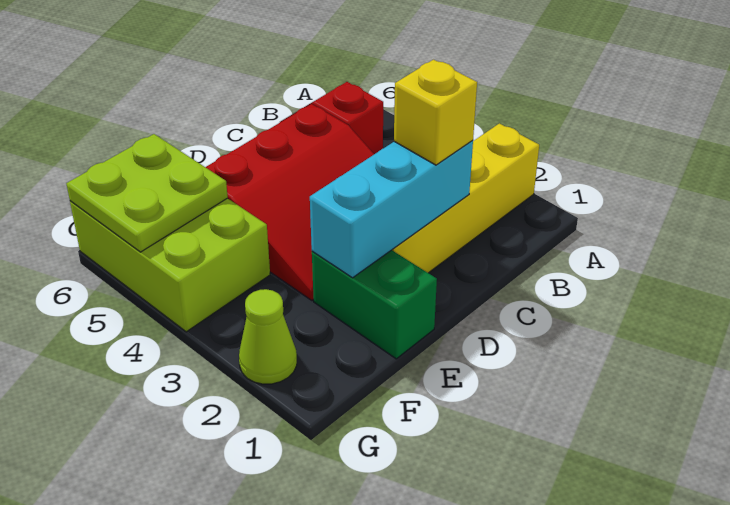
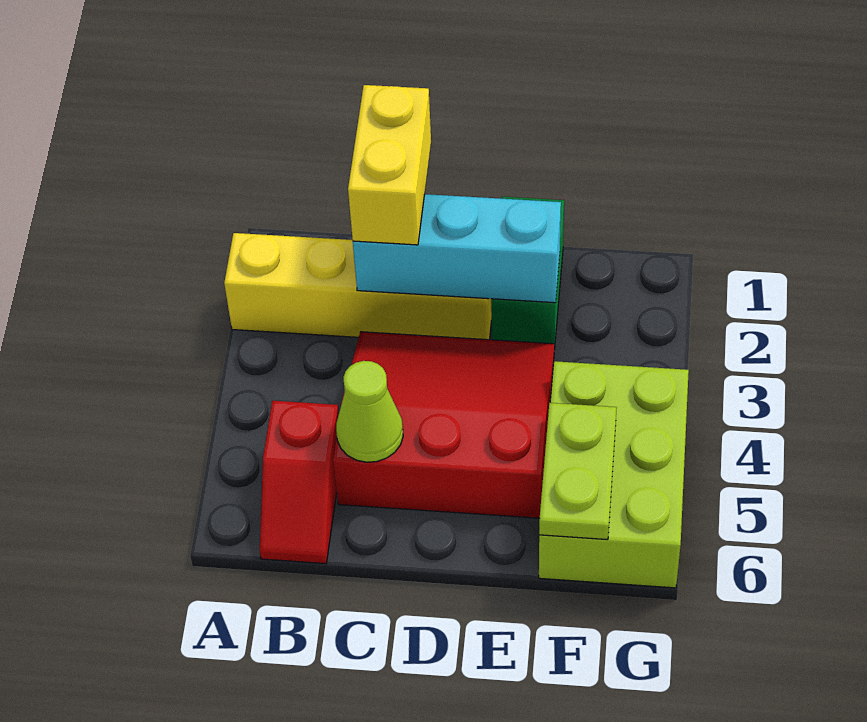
yellow brick C2 level 3 -> yellow brick C1:C2 level 3
lime plate F5:G6 level 2 -> lime plate F5:F6 level 2
lime cone G2 level 1 -> lime cone C5 level 2

